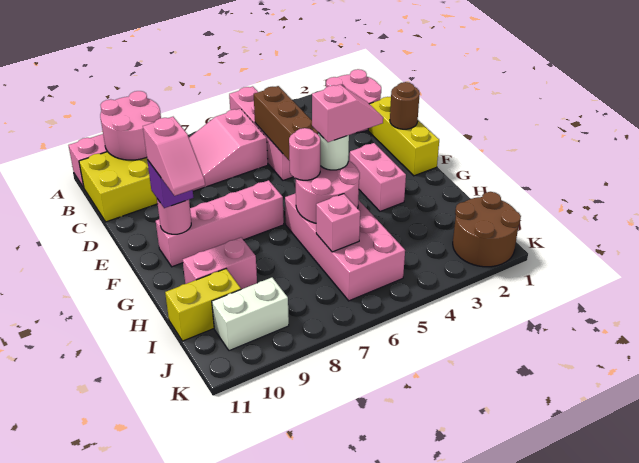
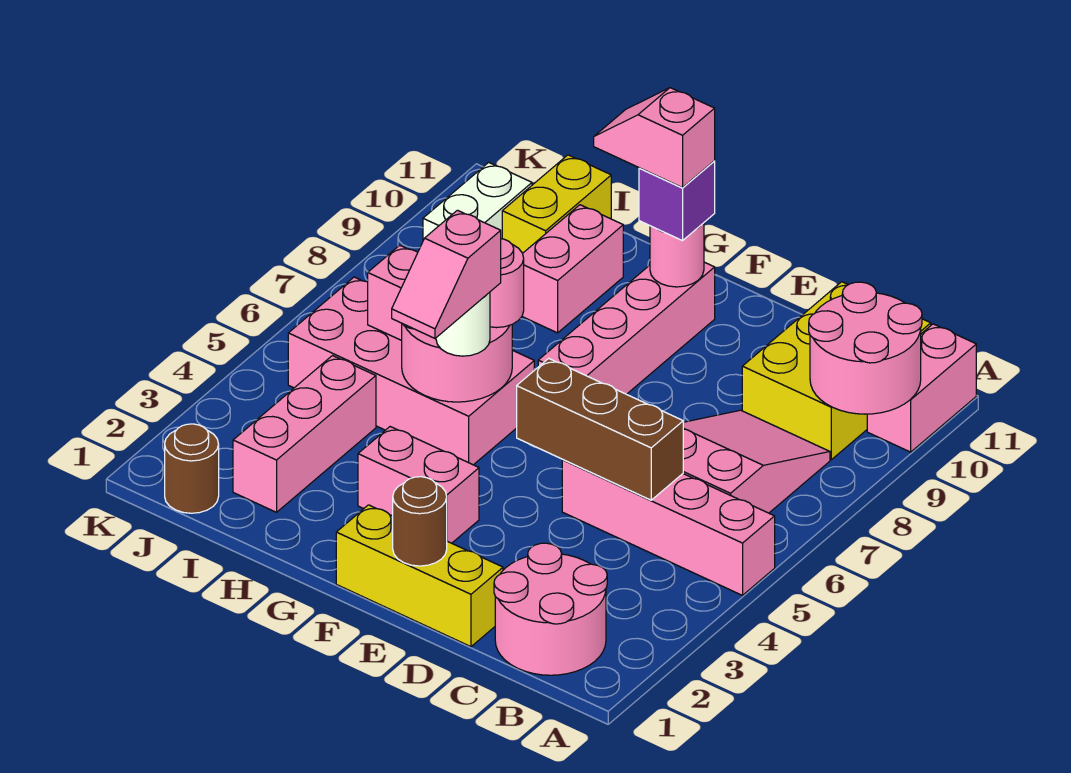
none -> pink brick I2:I4 level 1
brown round brick J1:K2 level 1 -> brown round brick J1 level 1

